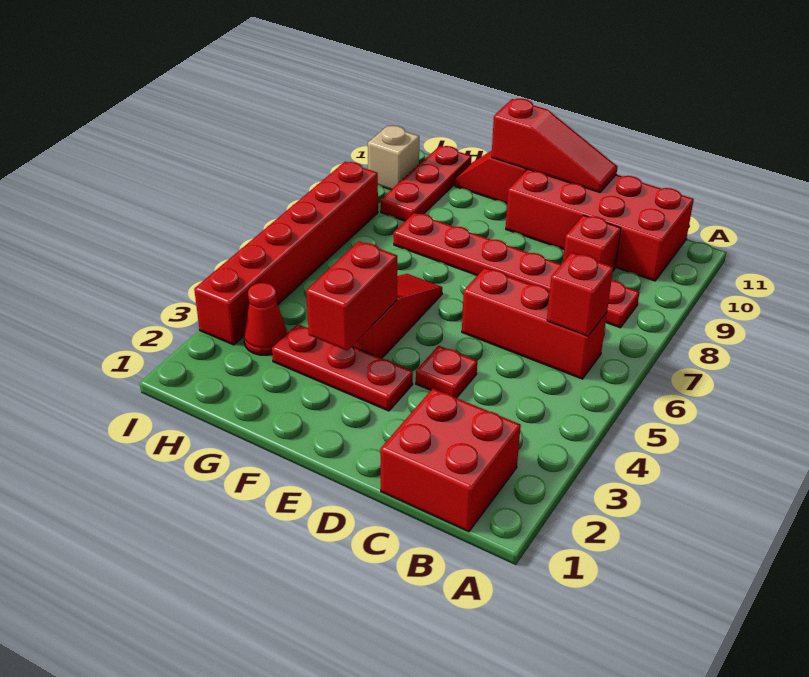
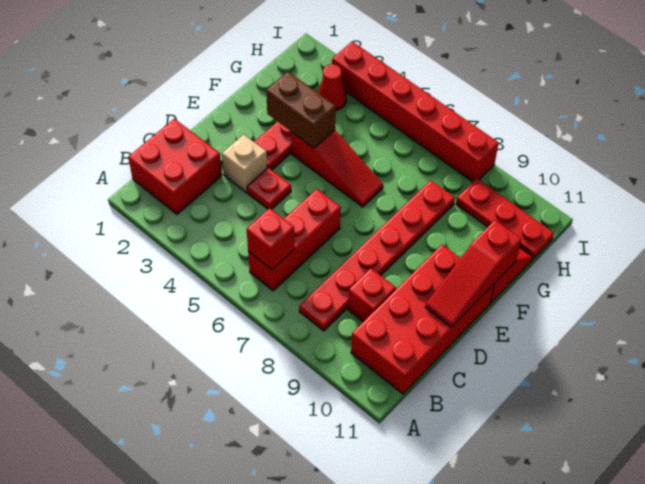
red brick F3:F4 level 2 -> brown brick F3:F4 level 2
tan brick I10 level 1 -> tan brick D3 level 1

